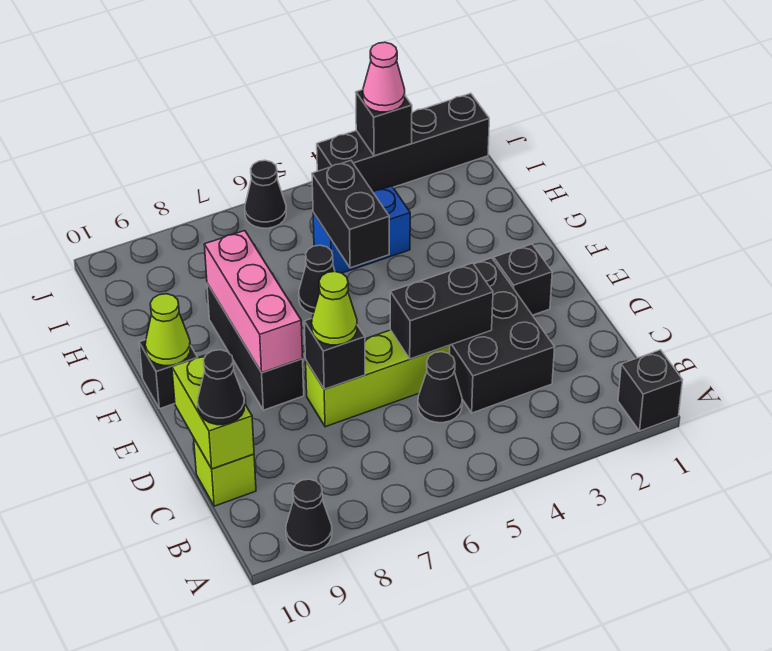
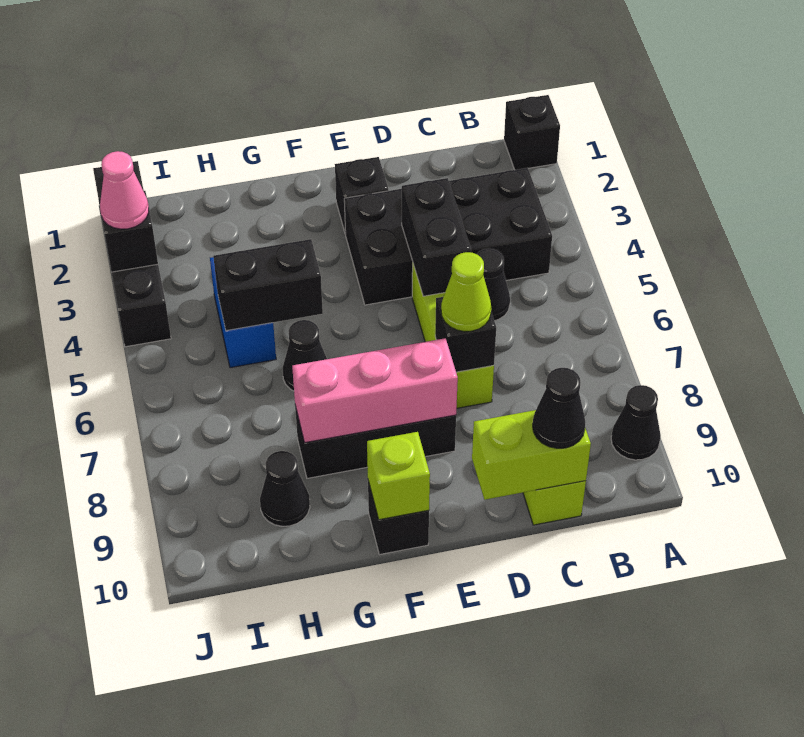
black brick C3:E4 level 1 -> black brick B3:E4 level 1
lime cone F10 level 2 -> lime brick F10 level 2
black cone J6 level 1 -> black cone H9 level 1

